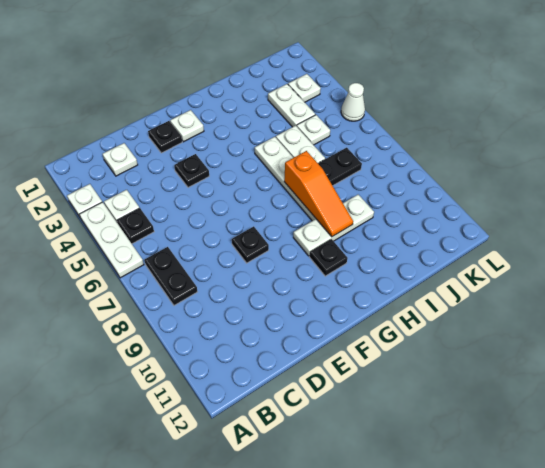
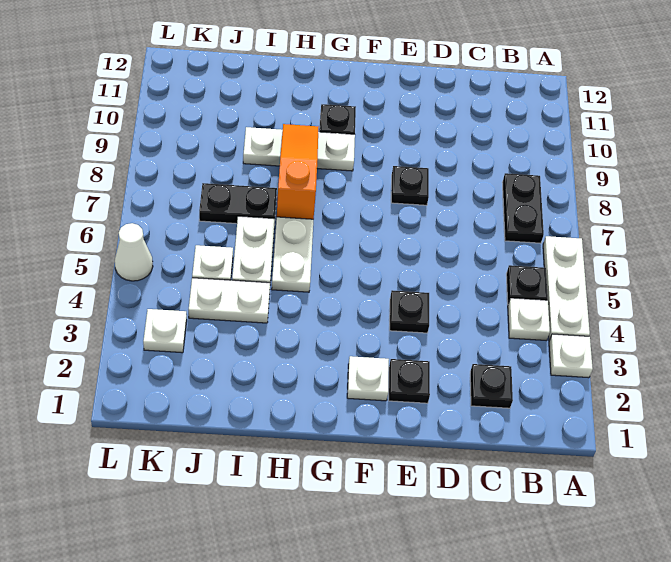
white plate C2 level 1 -> black plate C2 level 1
white plate J3:J4 level 1 -> white plate I4:J4 level 1

